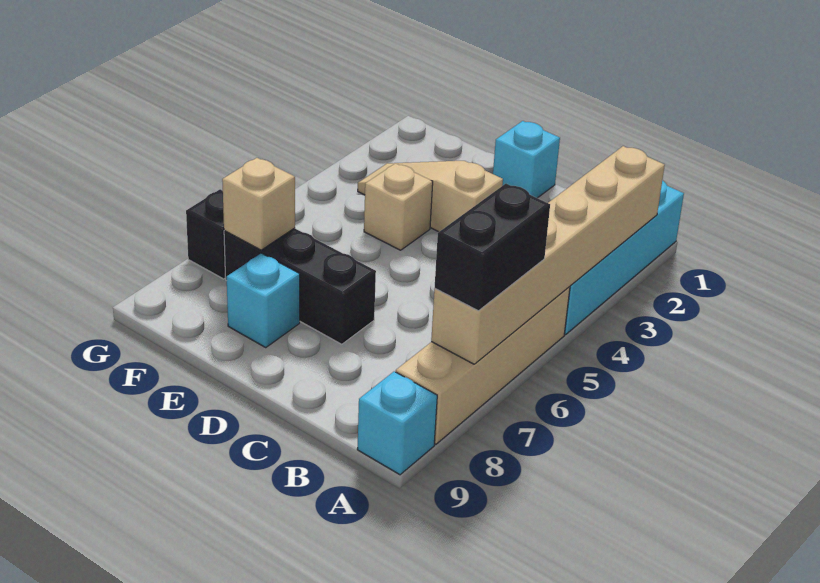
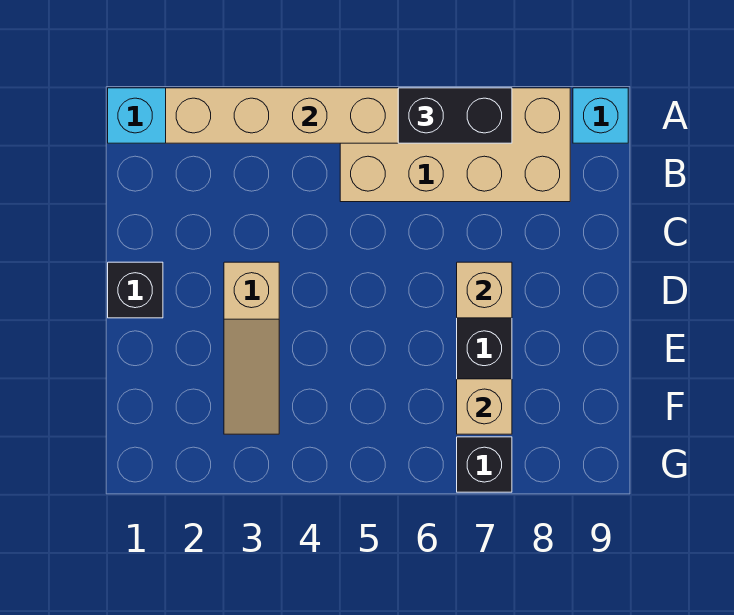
tan brick A5:A8 level 1 -> tan brick A5:B8 level 1
cyan brick D1 level 1 -> black brick D1 level 1
tan brick E4 level 1 -> tan brick D7 level 2
cyan brick E8 level 1 -> none

